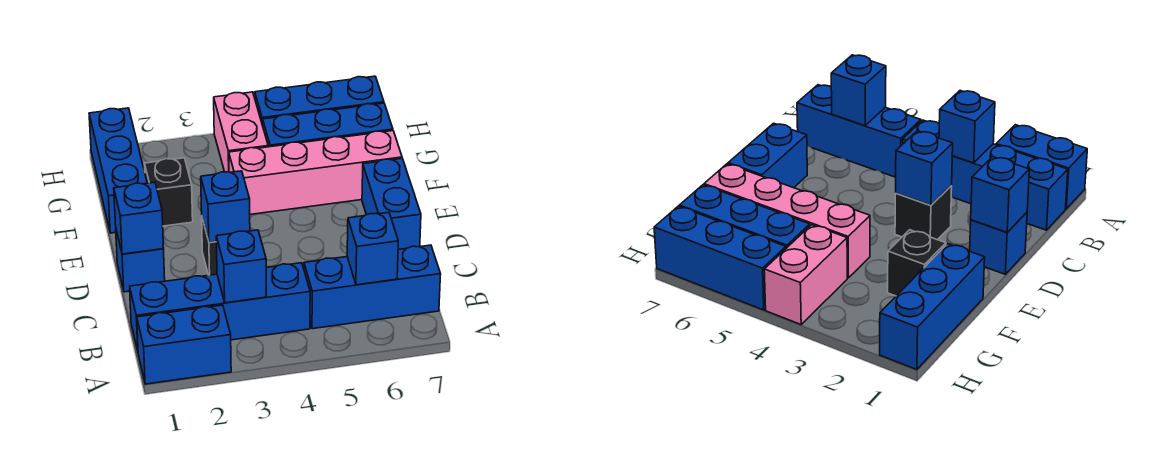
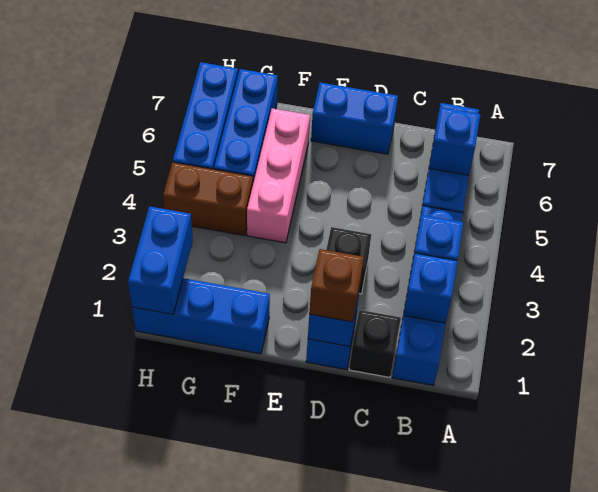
blue brick A1:A2 level 1 -> blue brick H1:H2 level 2
none -> brown brick D1 level 3
blue brick D3 level 2 -> blue brick B2 level 2
black brick F2 level 1 -> black brick C1 level 1
pink brick F4:F7 level 1 -> pink brick F4:F6 level 1
pink brick G4:H4 level 1 -> brown brick G4:H4 level 1

